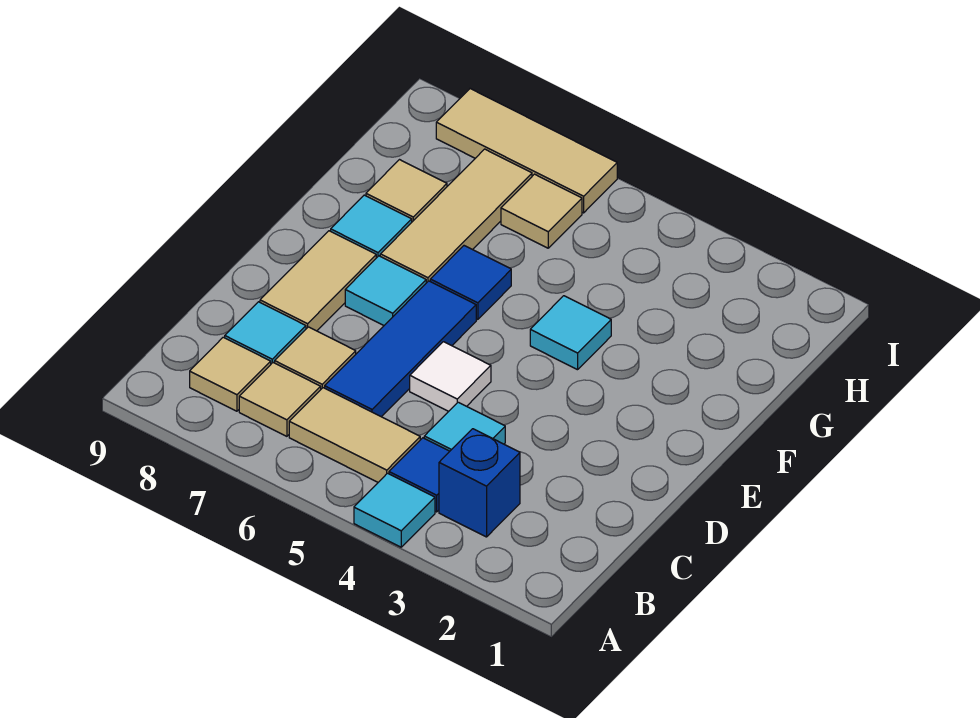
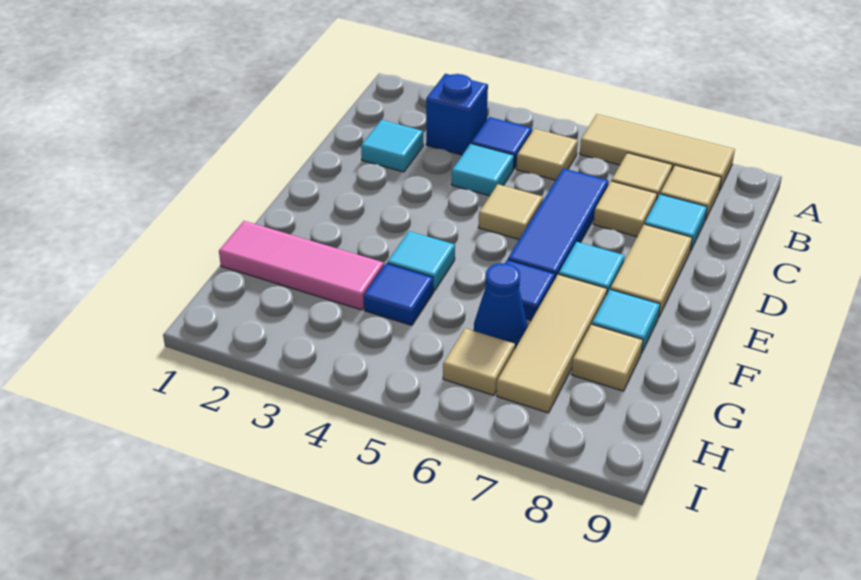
cyan tile A4 level 1 -> cyan tile C2 level 1
tan tile B5:B6 level 1 -> tan tile B5 level 1
white tile D5 level 1 -> tan tile D5 level 1
none -> pink tile G1:G3 level 1
none -> blue tile G4 level 1
none -> blue cone G6 level 1
tan tile I6:I8 level 1 -> tan tile A6:A8 level 1

